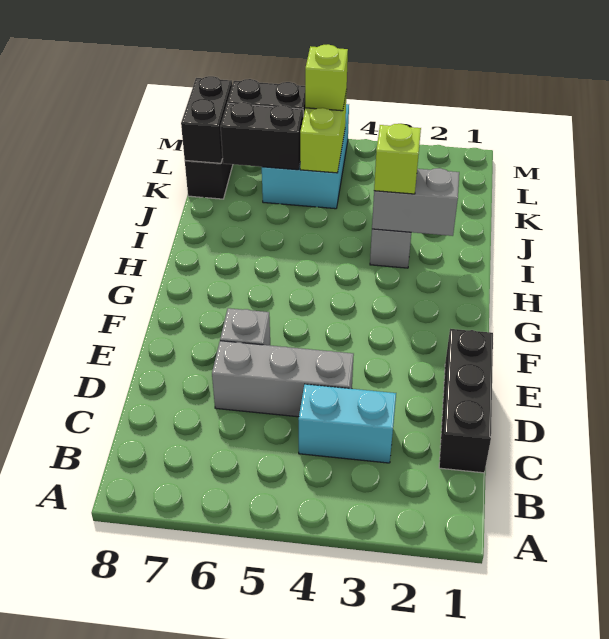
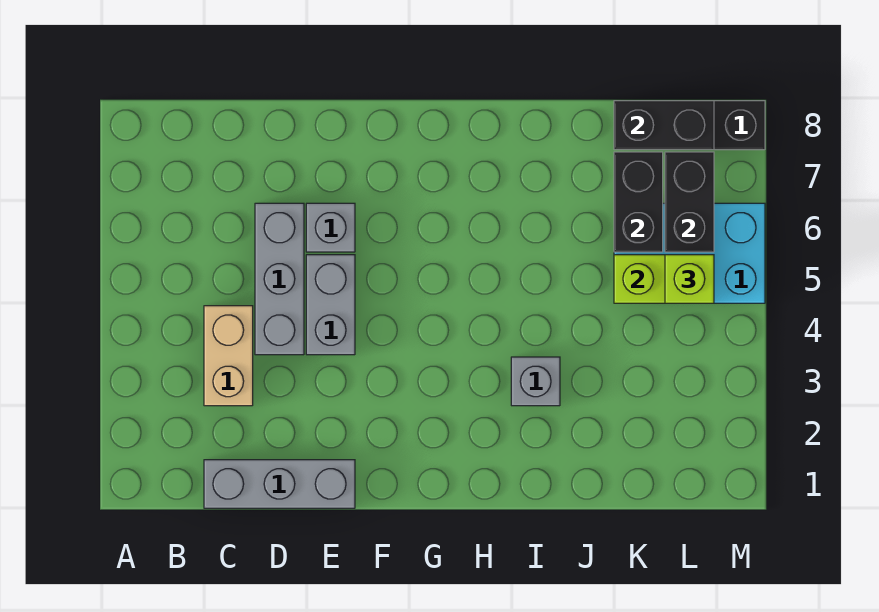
black brick C1:E1 level 1 -> grey brick C1:E1 level 1
cyan brick C3:C4 level 1 -> tan brick C3:C4 level 1
grey brick I2:I3 level 2 -> grey brick E4:E5 level 1
lime brick I3 level 3 -> none

